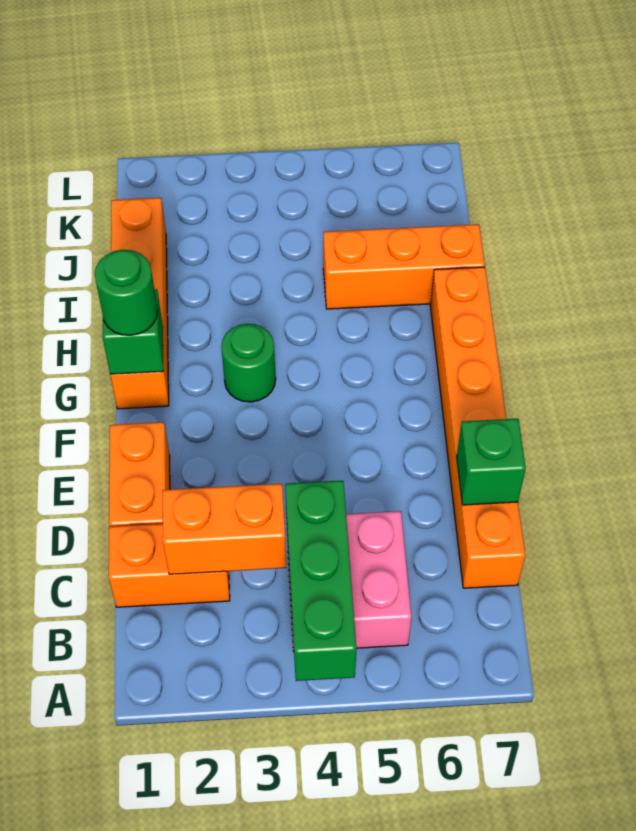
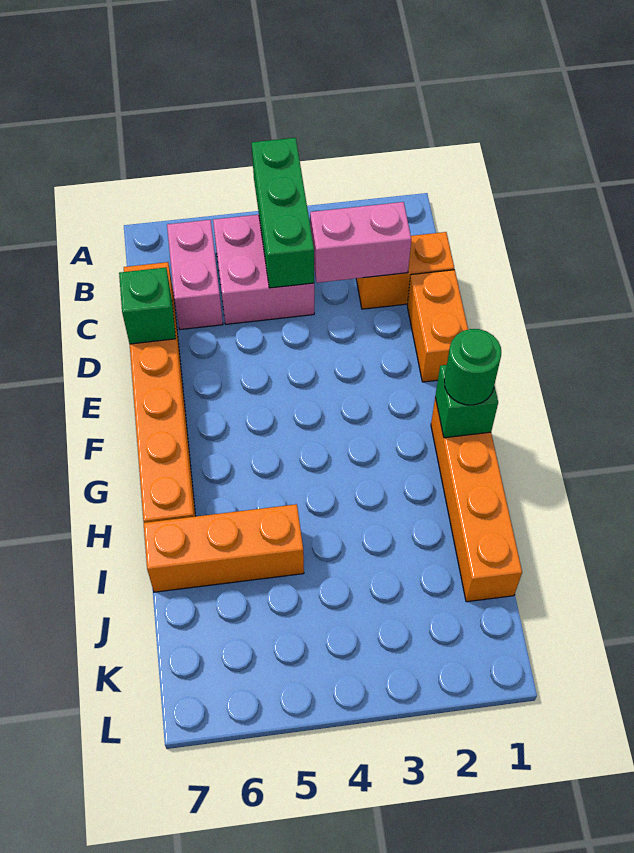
none -> pink brick B6:C6 level 1
orange brick C2:C3 level 2 -> pink brick C2:C3 level 2
green round brick G3 level 1 -> none

